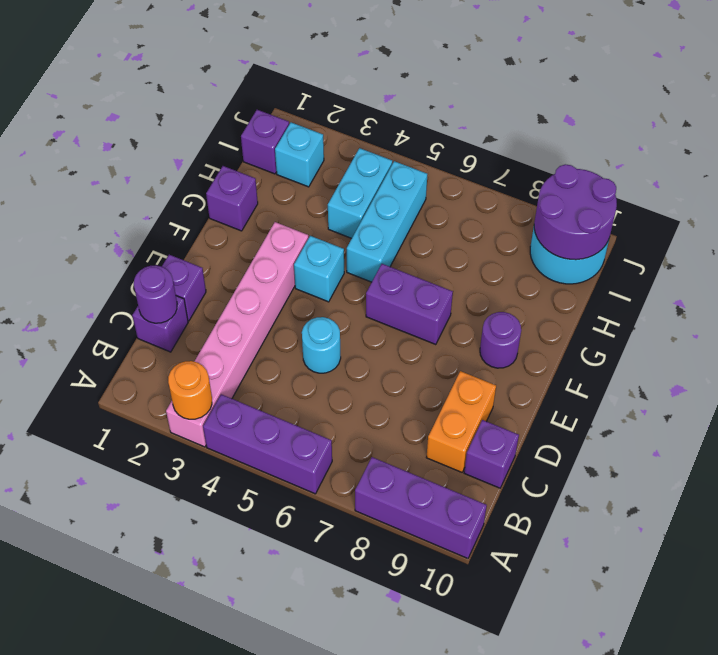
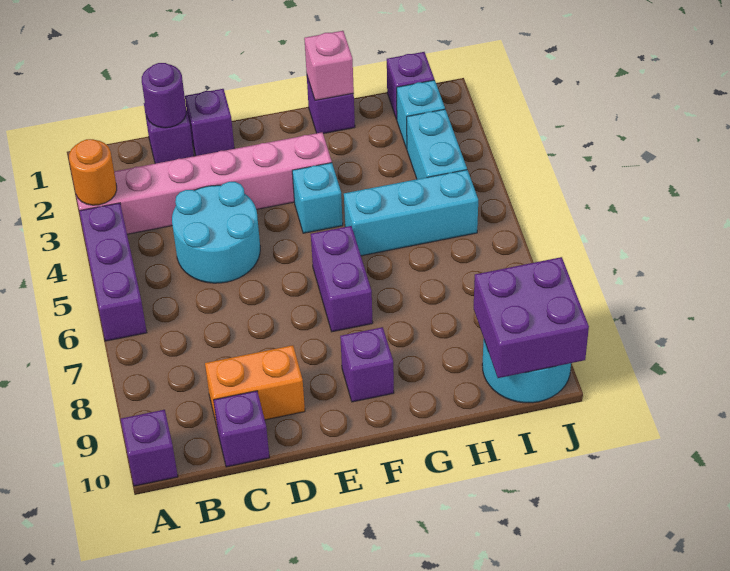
purple brick A8:A10 level 1 -> purple brick A10 level 1
cyan round brick D5 level 1 -> cyan round brick C4:D5 level 1
purple round brick F9 level 1 -> purple brick F9 level 1
none -> pink brick G1 level 2
cyan brick H4:I4 level 1 -> cyan brick I3:I4 level 1
purple round brick I9:J10 level 2 -> purple brick I9:J10 level 2

